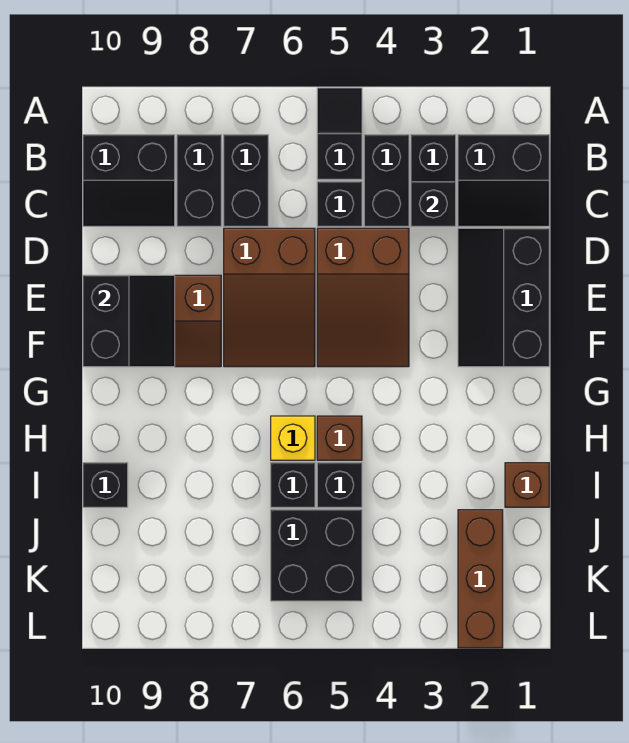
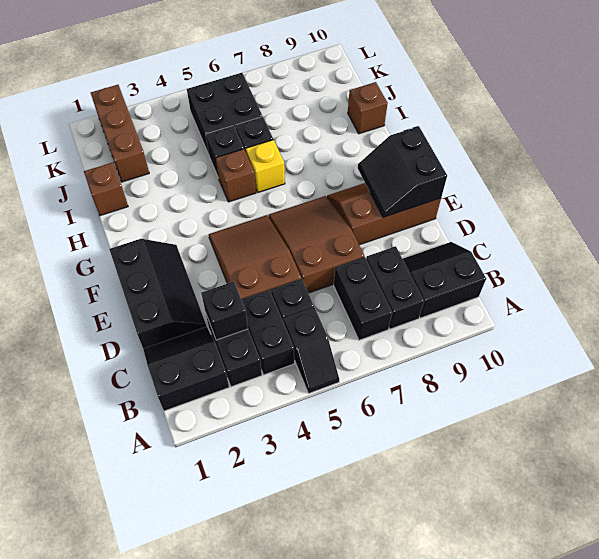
black brick I10 level 1 -> brown brick I10 level 1

